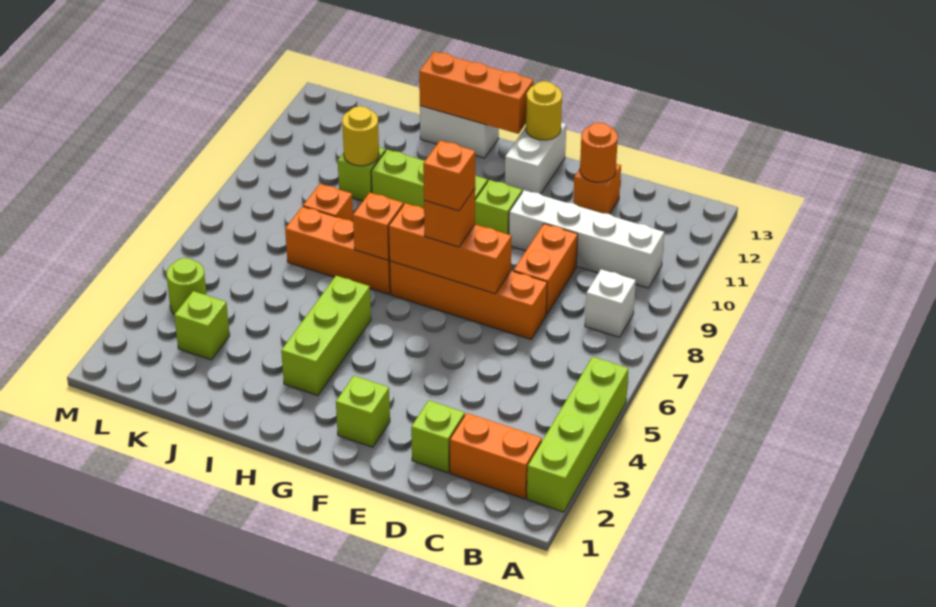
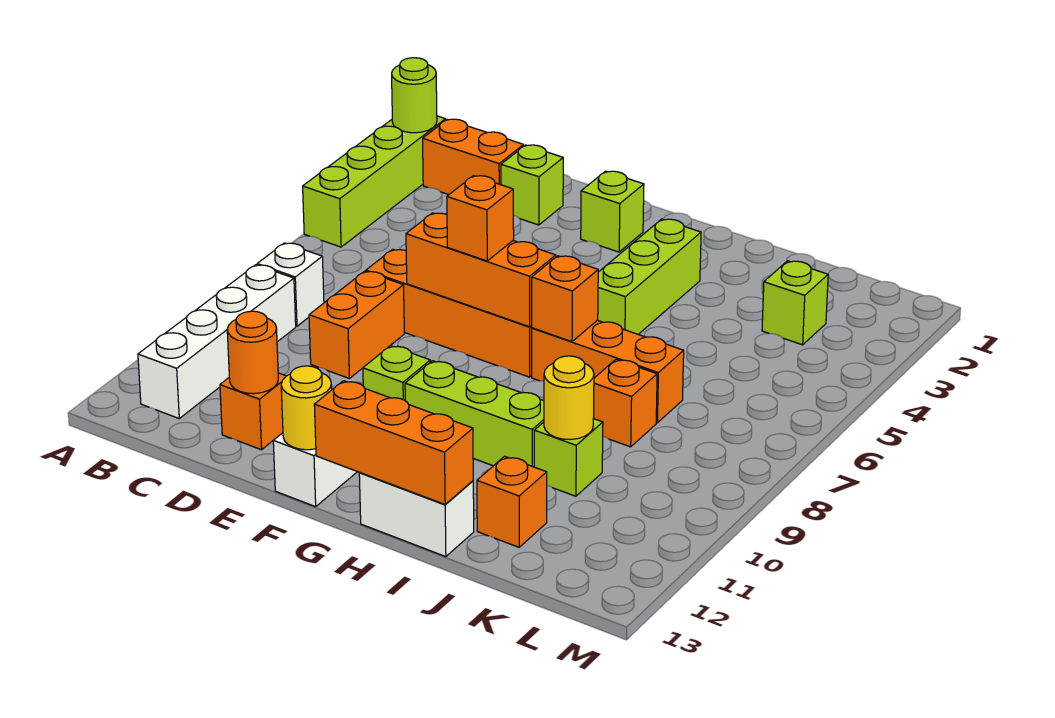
white brick B10:E10 level 1 -> white brick B9:B12 level 1
orange brick F7 level 4 -> orange brick J12 level 1
lime round brick L4 level 1 -> lime round brick A2 level 2

